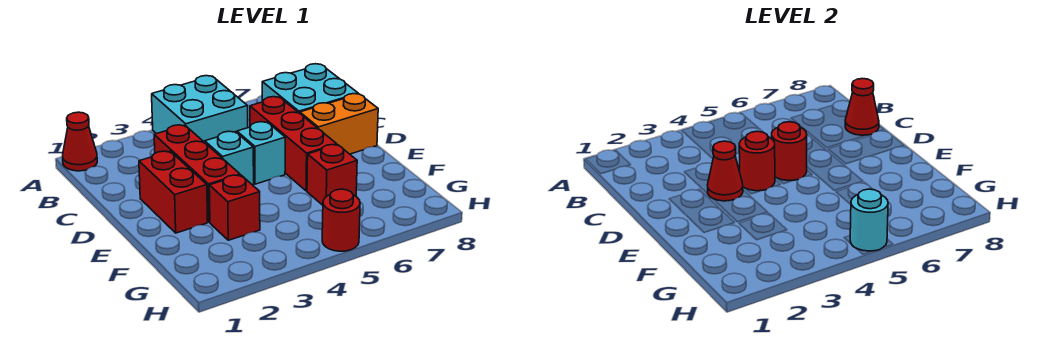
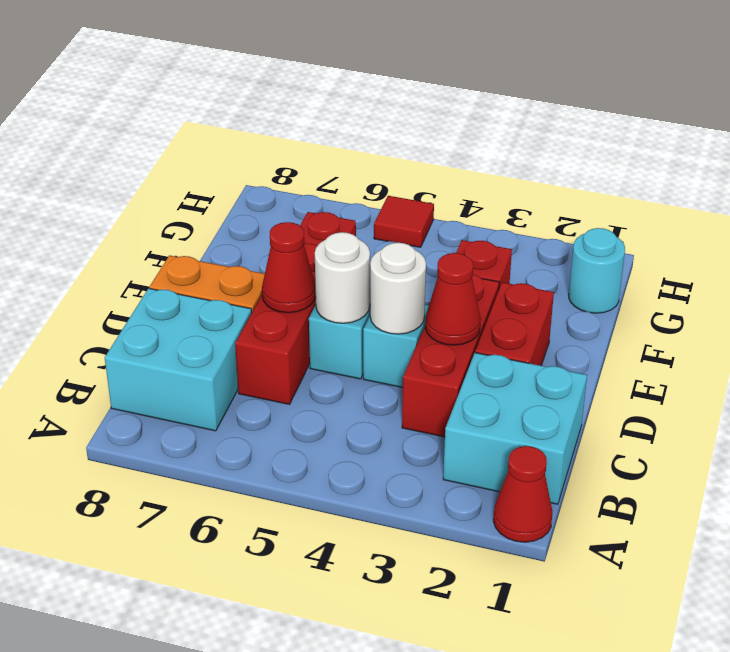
cyan brick A4:B5 level 1 -> cyan brick B1:C2 level 1
red cone C8 level 2 -> red cone D6 level 2
red round brick D4 level 2 -> white round brick D4 level 2
red round brick D5 level 2 -> white round brick D5 level 2
red round brick H5 level 1 -> red tile H5 level 1
cyan round brick H5 level 2 -> cyan round brick G1 level 1

